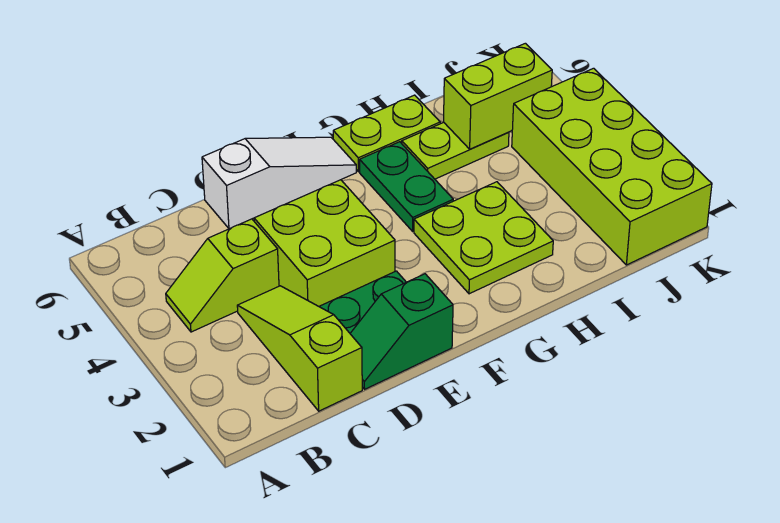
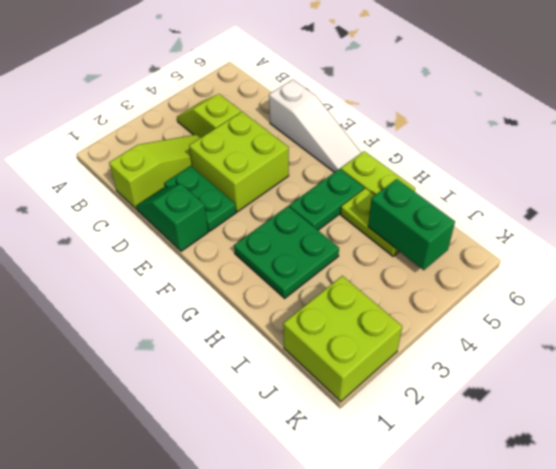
lime plate G2:H3 level 1 -> green plate G2:H3 level 1
lime brick I5:J5 level 2 -> green brick I5:J5 level 2
lime brick J1:K4 level 1 -> lime brick J1:K2 level 1

